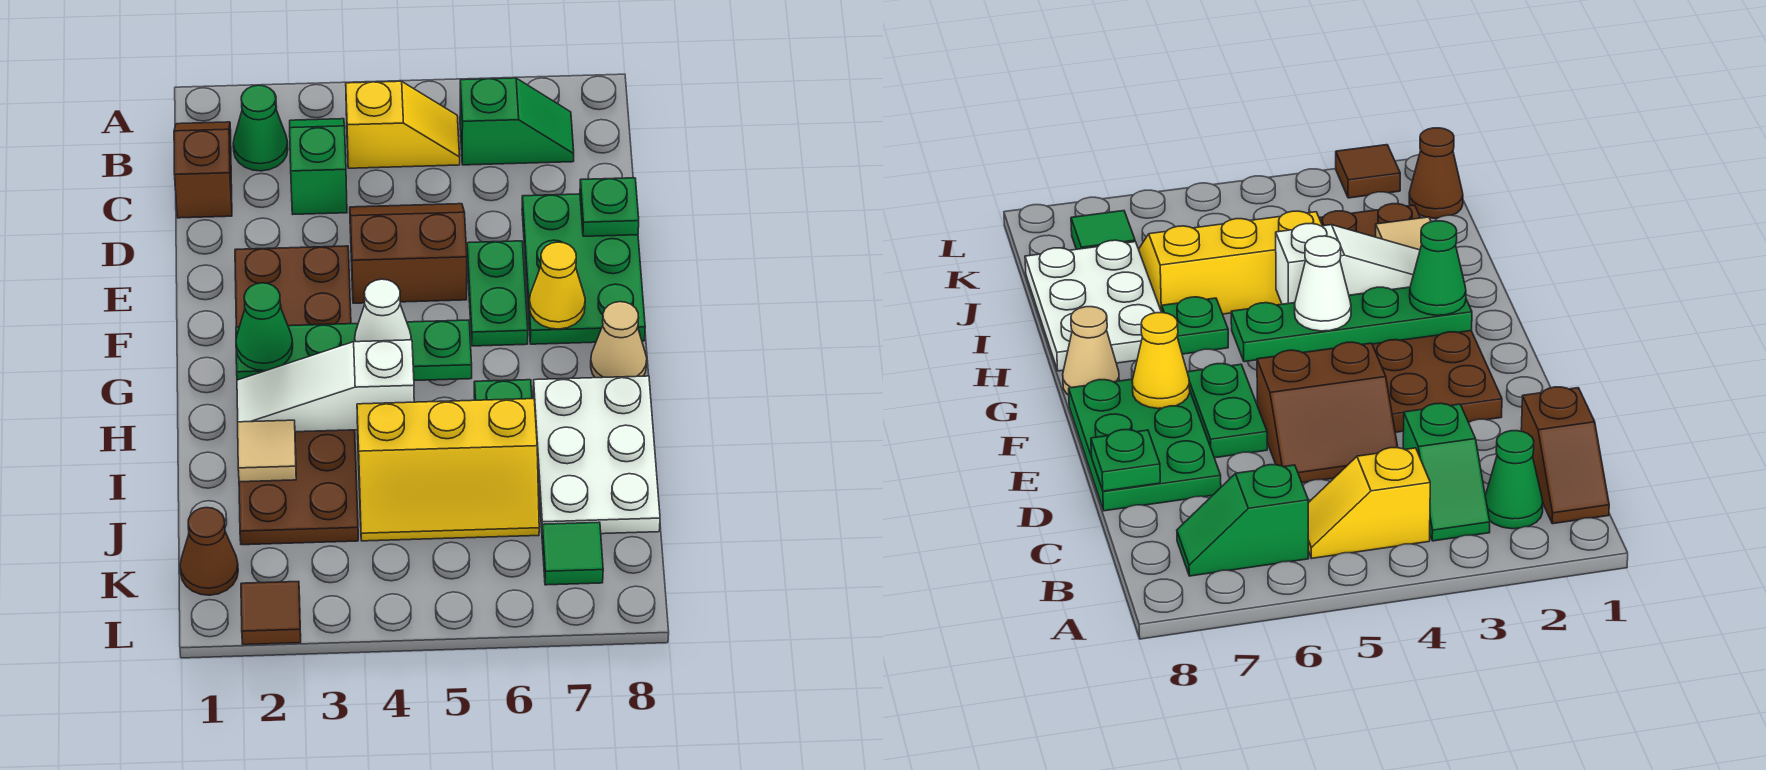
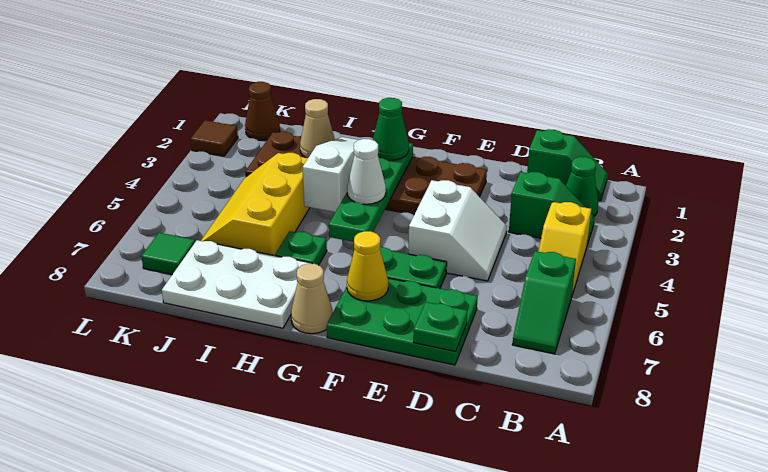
brown slope B1:C1 level 1 top C -> green slope B1:C1 level 1 top C
brown slope D4:E5 level 1 top E -> white slope D4:E5 level 1 top E
tan tile I2 level 2 -> tan cone I2 level 2

